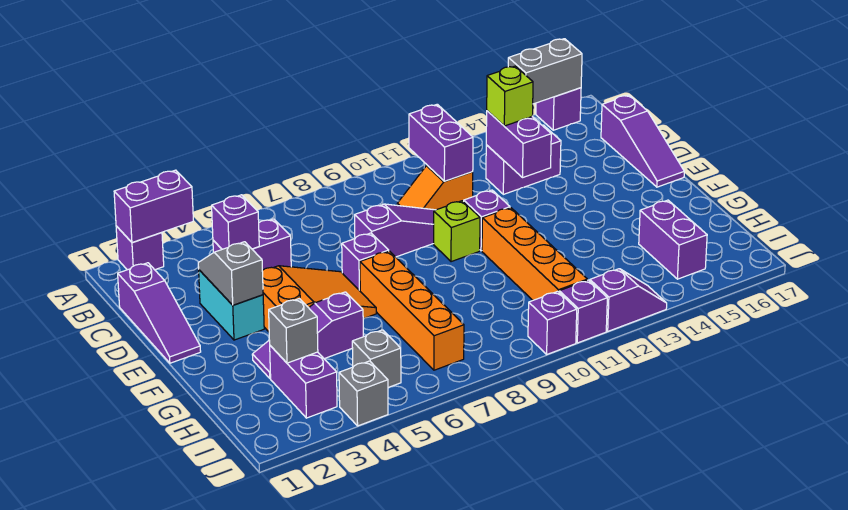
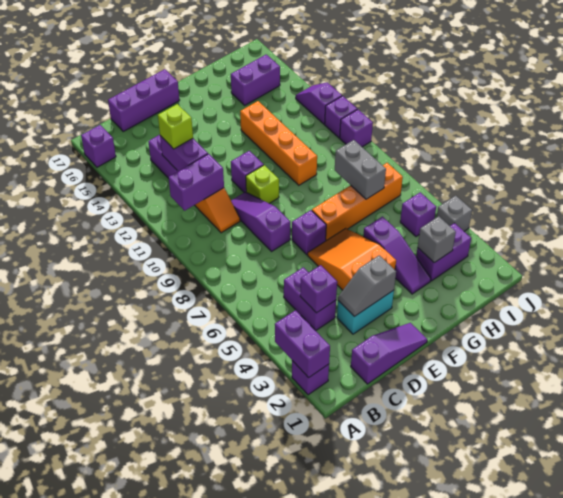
grey brick A15:A16 level 2 -> grey brick H7:H8 level 2
purple brick C13:D13 level 2 -> purple brick C12:C13 level 2
purple slope C17:E17 level 1 top C -> purple brick C17:E17 level 1
orange brick F11:I11 level 1 -> orange brick G10:G13 level 1
grey brick I5 level 1 -> purple brick I5 level 1

